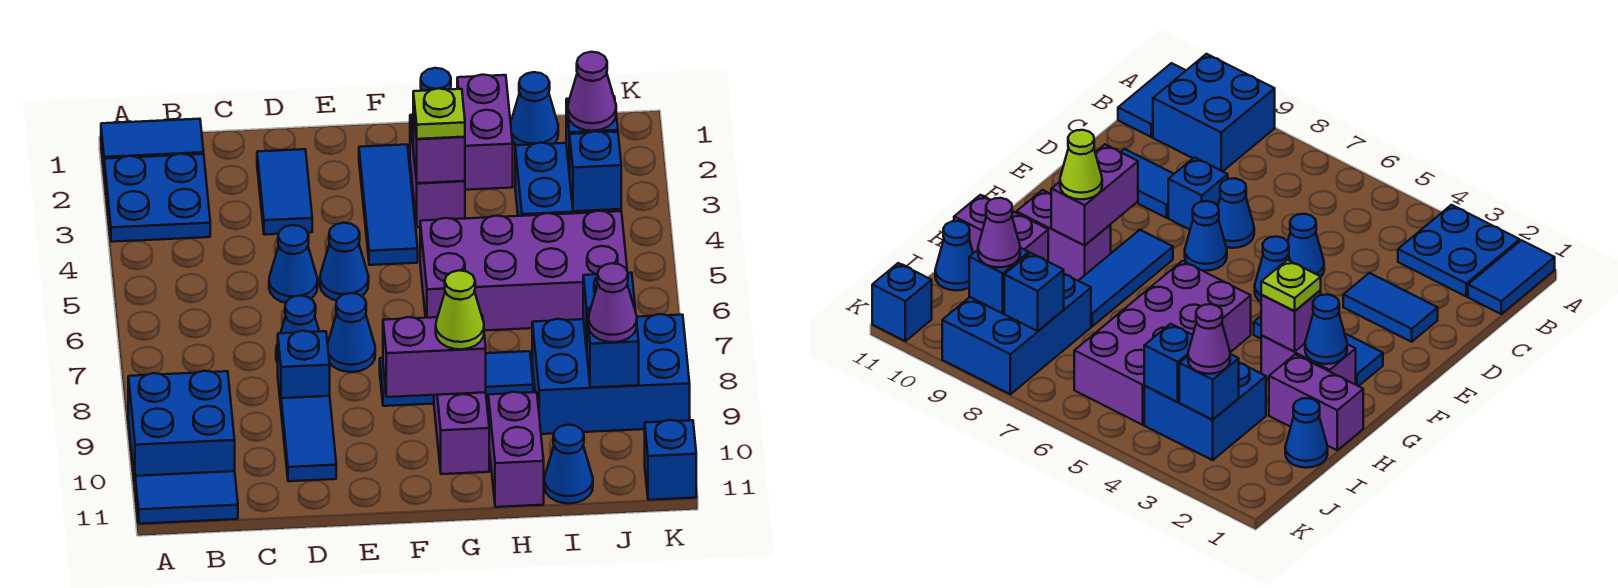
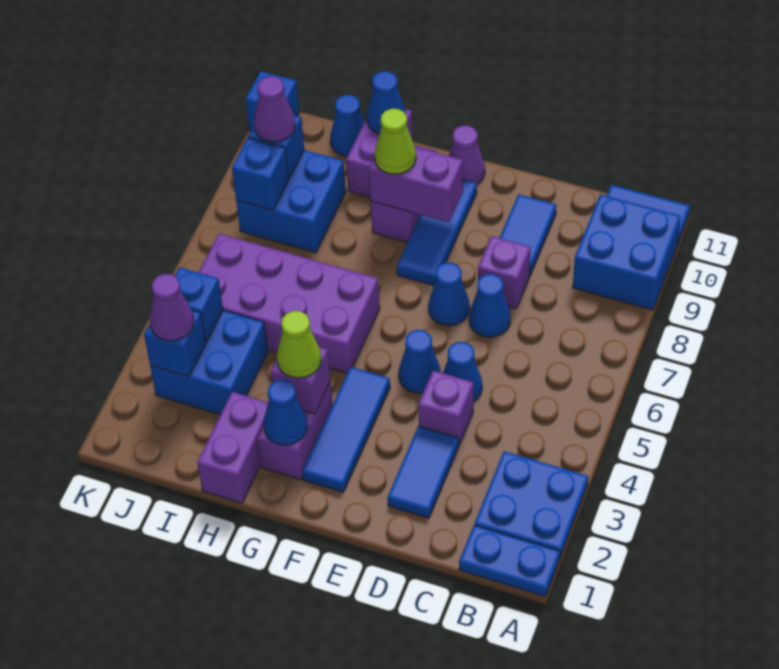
blue tile A1:B1 level 1 -> blue plate A1:B1 level 1
none -> purple brick D4 level 1
blue brick D8 level 1 -> purple brick D8 level 1
blue tile F8:H8 level 1 -> blue tile F8:F10 level 1
none -> purple cone F11 level 1
lime plate G3 level 3 -> lime cone G3 level 3
blue cone I1 level 1 -> blue cone H11 level 2
blue brick I8:K9 level 1 -> blue brick I8:J9 level 1

